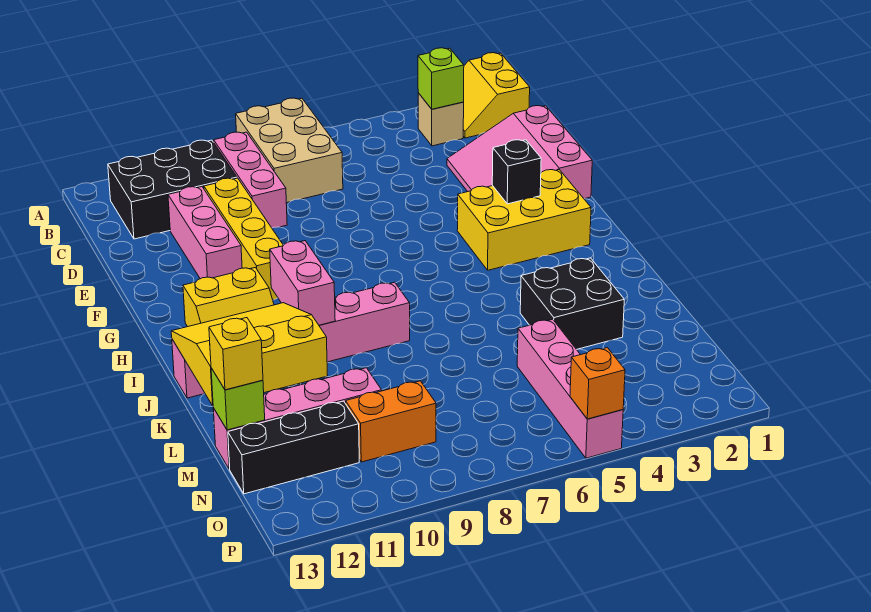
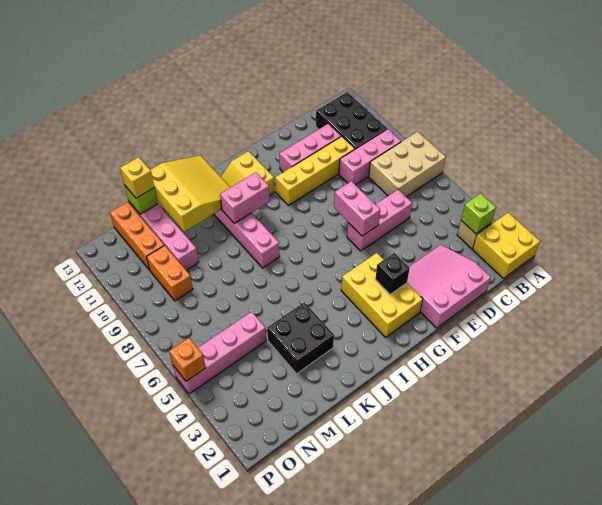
yellow slope A1:B2 level 1 top 1 -> yellow brick A1:B2 level 1
none -> pink brick D6:F6 level 1
none -> pink brick F6:F7 level 2
black brick N11:N13 level 1 -> orange brick N11:N13 level 1

